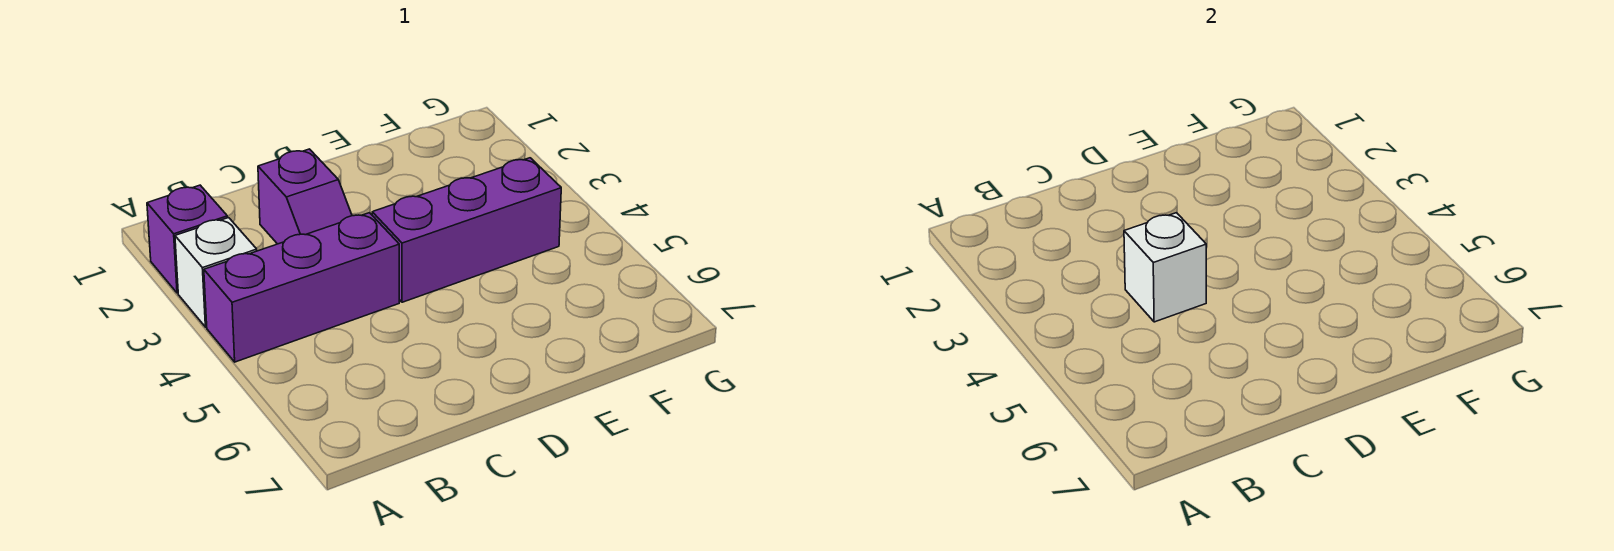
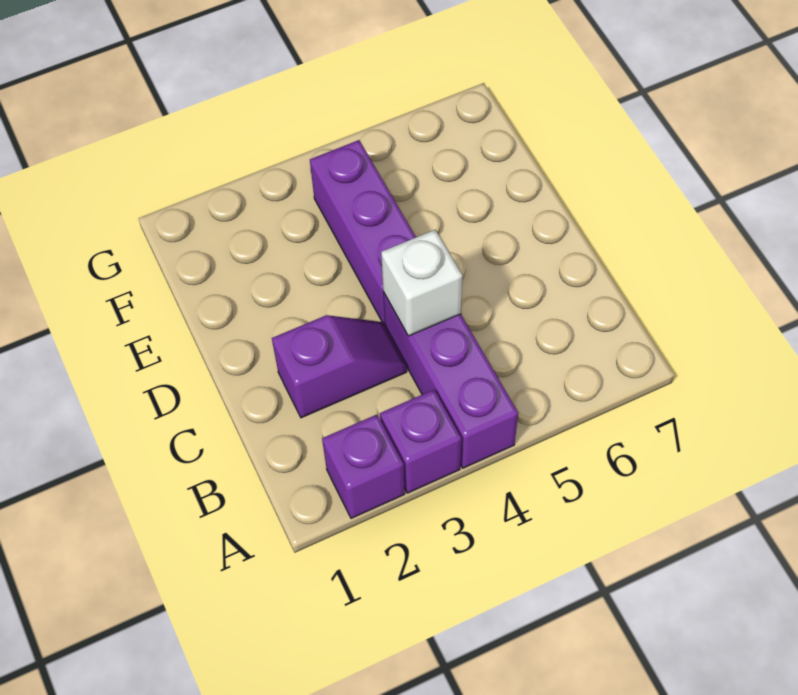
white brick A3 level 1 -> purple brick A3 level 1

